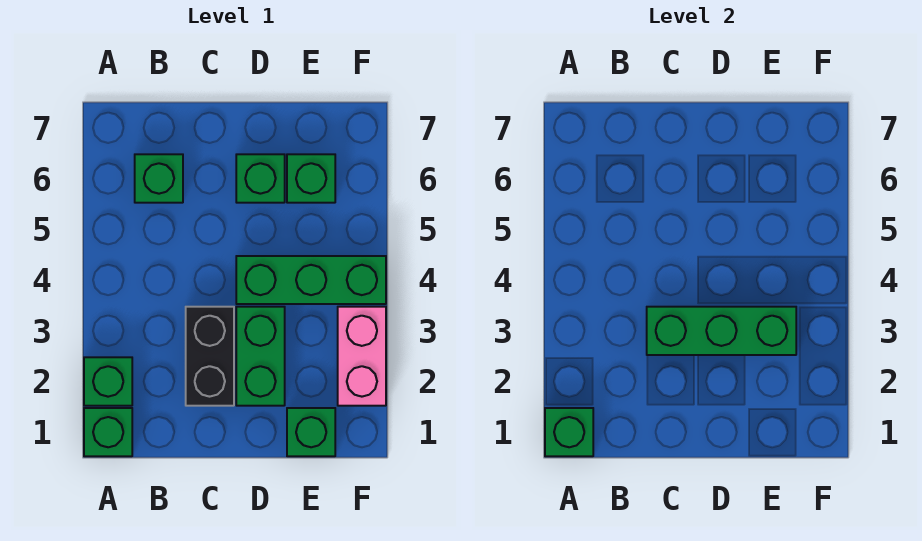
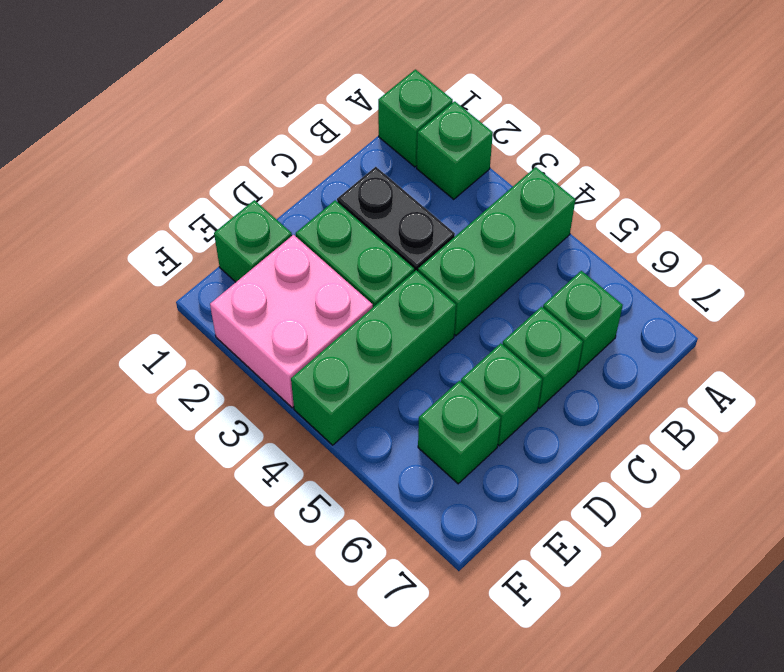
green brick A1 level 2 -> green brick C6 level 1
green brick C3:E3 level 2 -> green brick A4:C4 level 1
pink brick F2:F3 level 1 -> pink brick E2:F3 level 1

